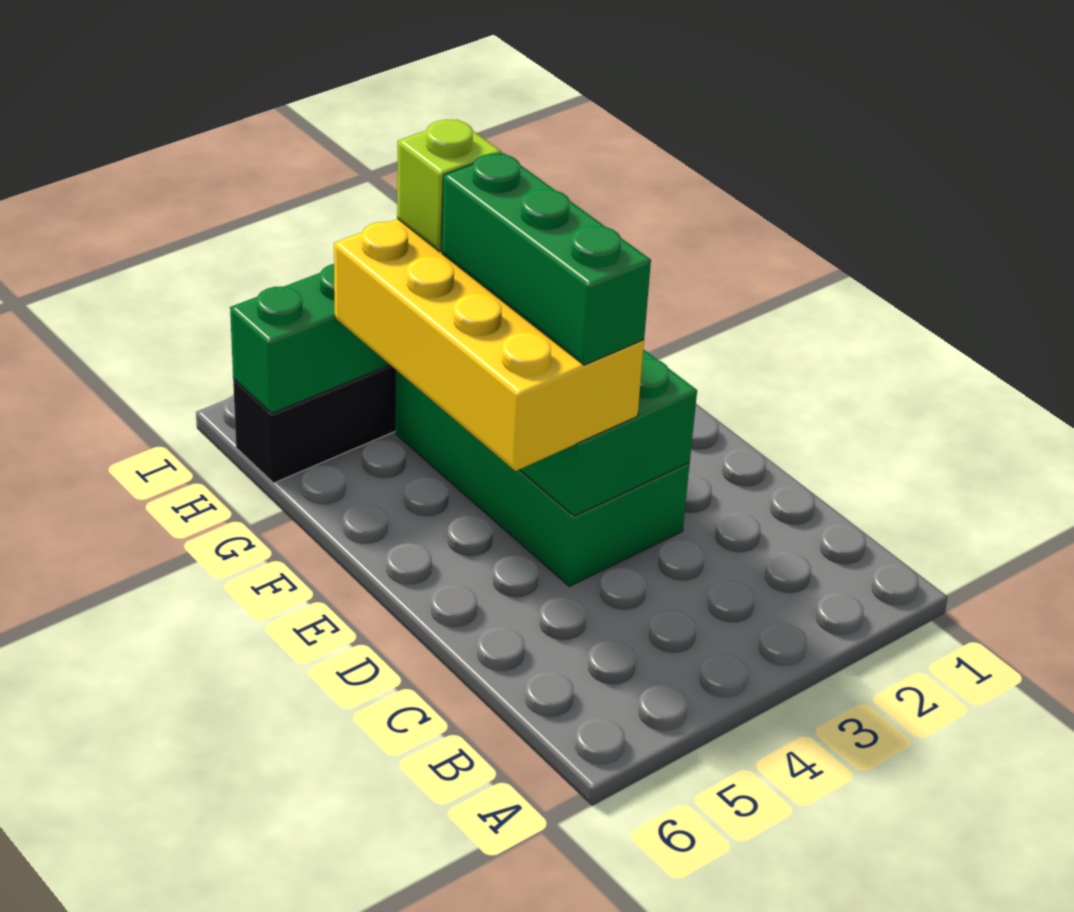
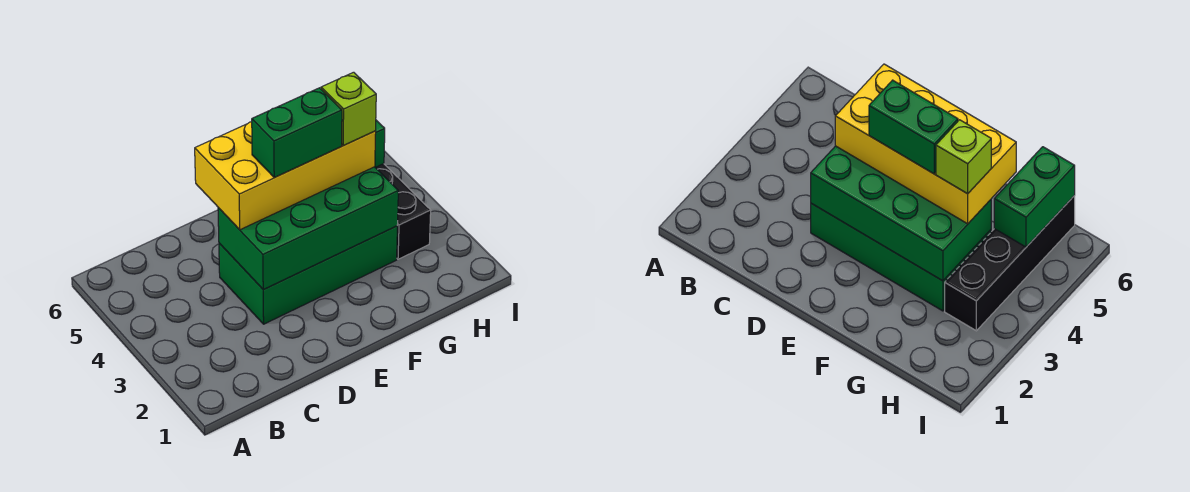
green brick D4:F4 level 4 -> green brick E4:F4 level 4

